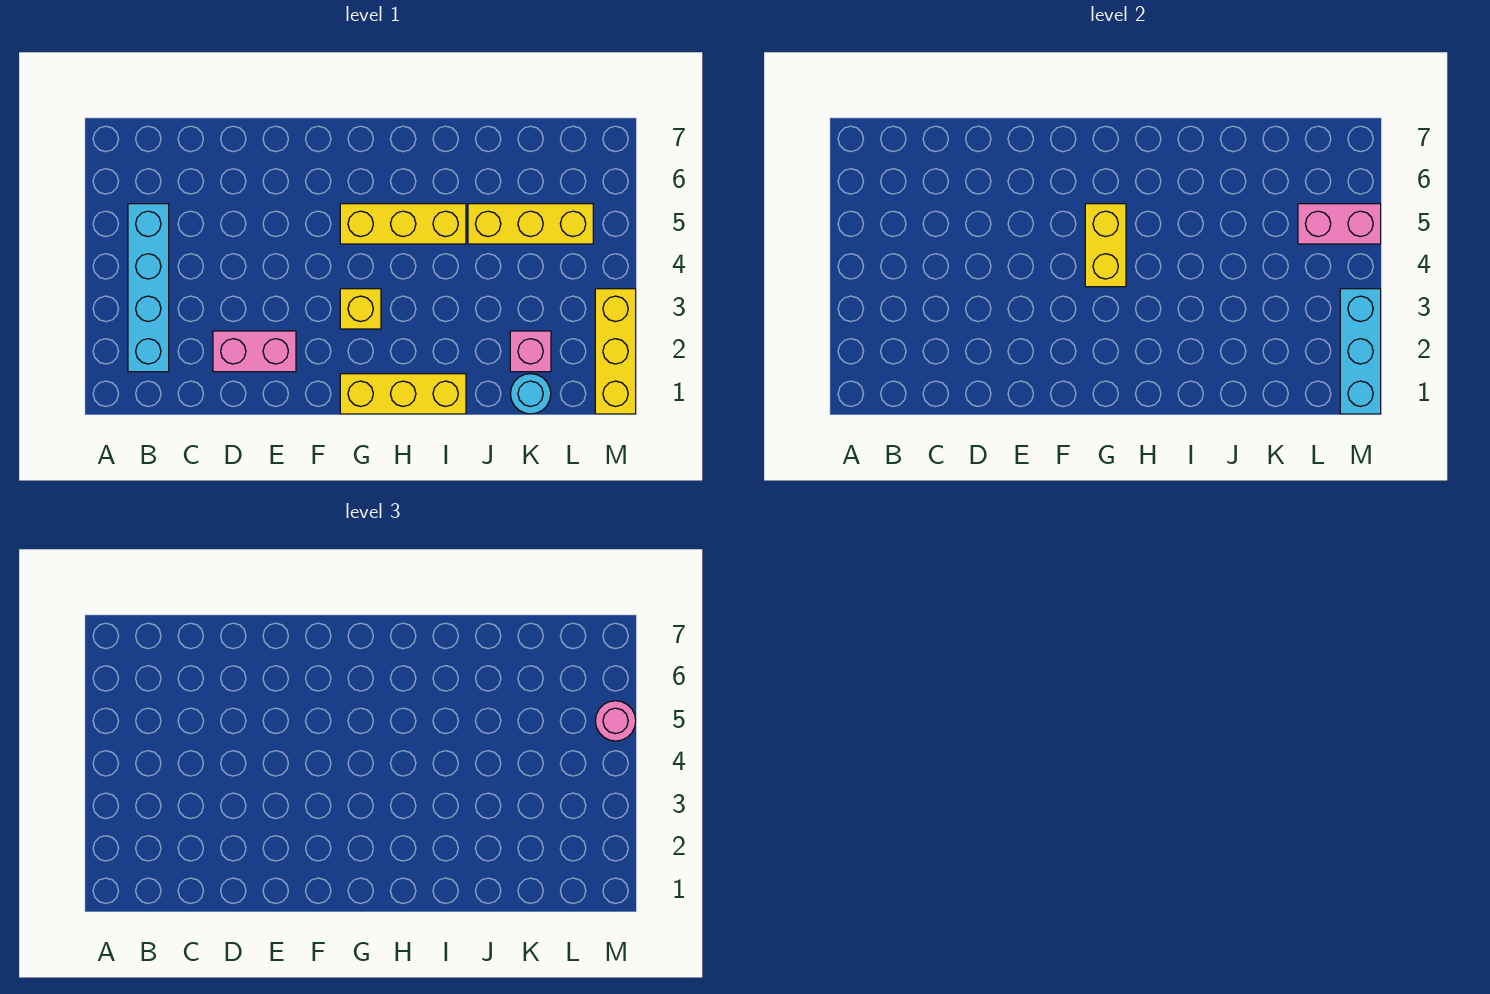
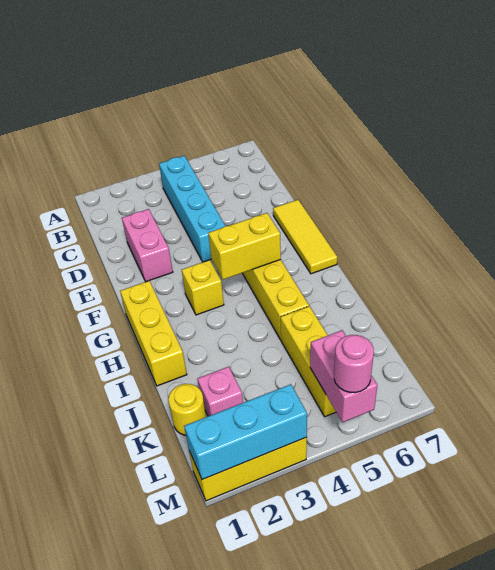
cyan brick B2:B5 level 1 -> cyan brick B4:E4 level 1
none -> yellow tile E7:G7 level 1
cyan round brick K1 level 1 -> yellow round brick K1 level 1

